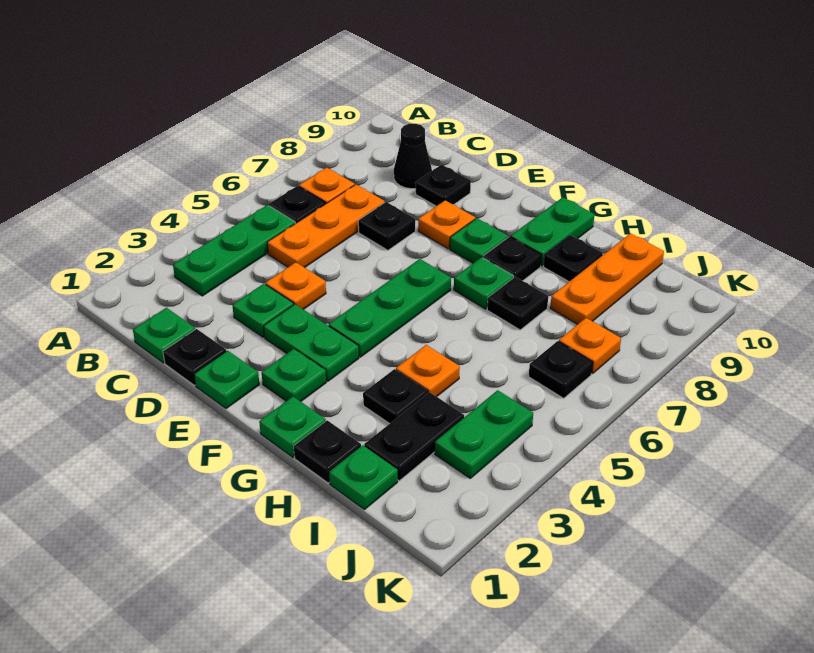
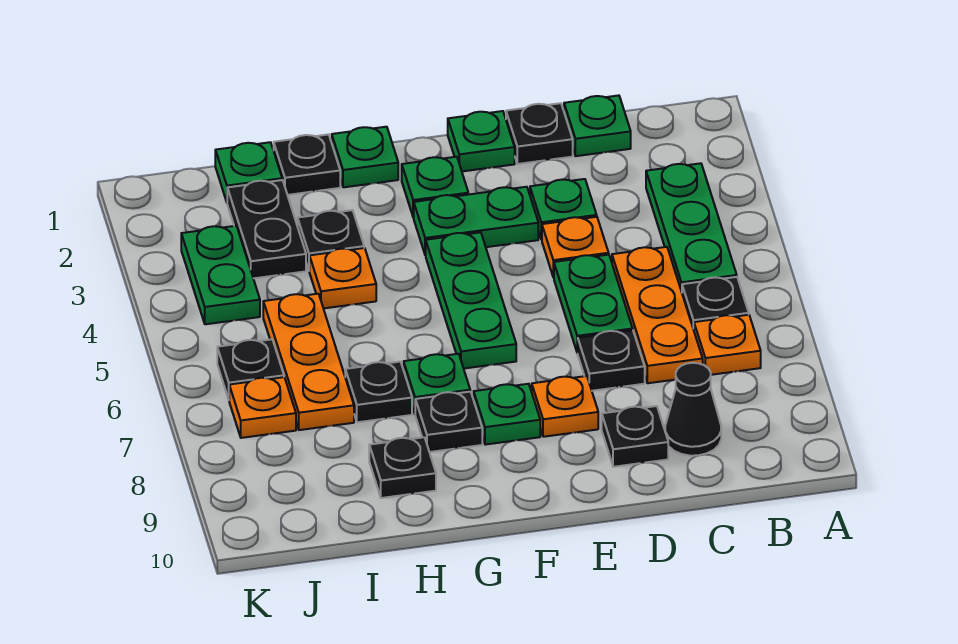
green plate G9:G10 level 1 -> green plate D5:D6 level 1
orange plate I8:I10 level 1 -> orange plate I5:I7 level 1

